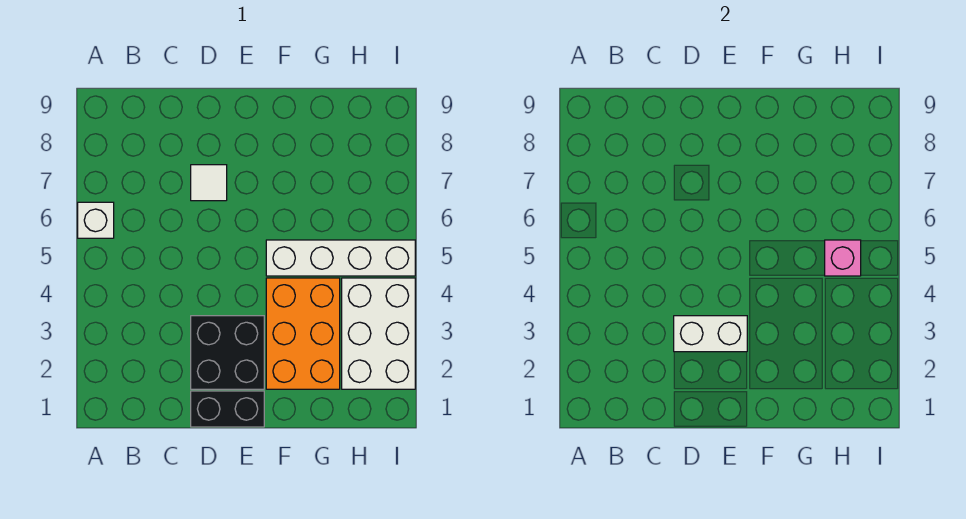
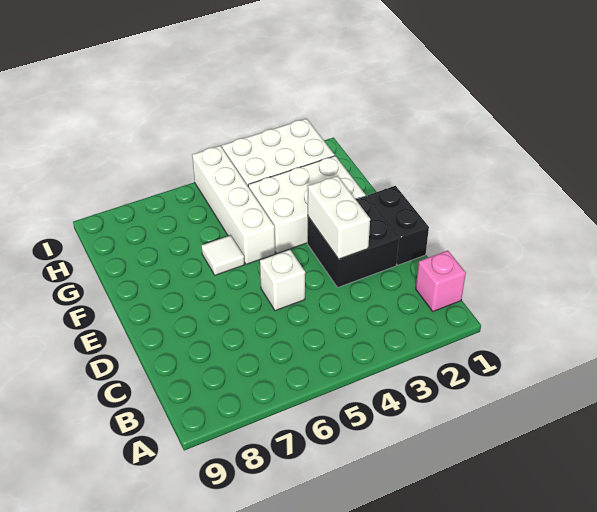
white brick A6 level 1 -> white brick D5 level 1
white tile D7 level 1 -> white tile F6 level 1
orange brick F2:G4 level 1 -> white brick F2:G4 level 1
pink brick H5 level 2 -> pink brick B1 level 1

